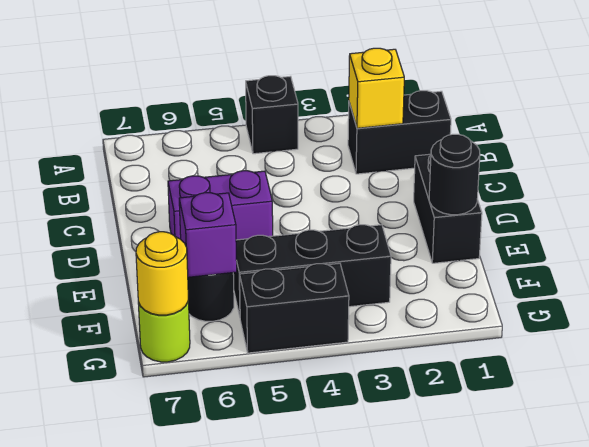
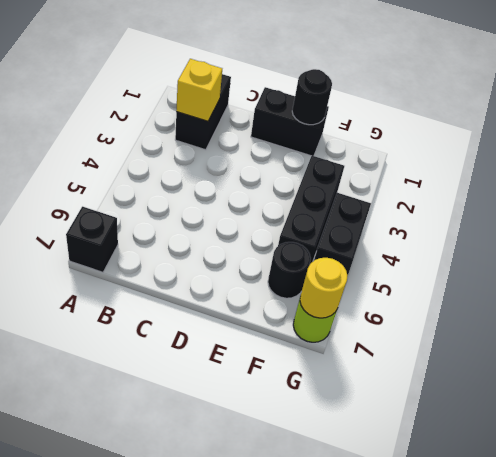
black brick A4 level 1 -> black brick A7 level 1
purple brick D5:D6 level 1 -> none
purple brick F6 level 2 -> none

